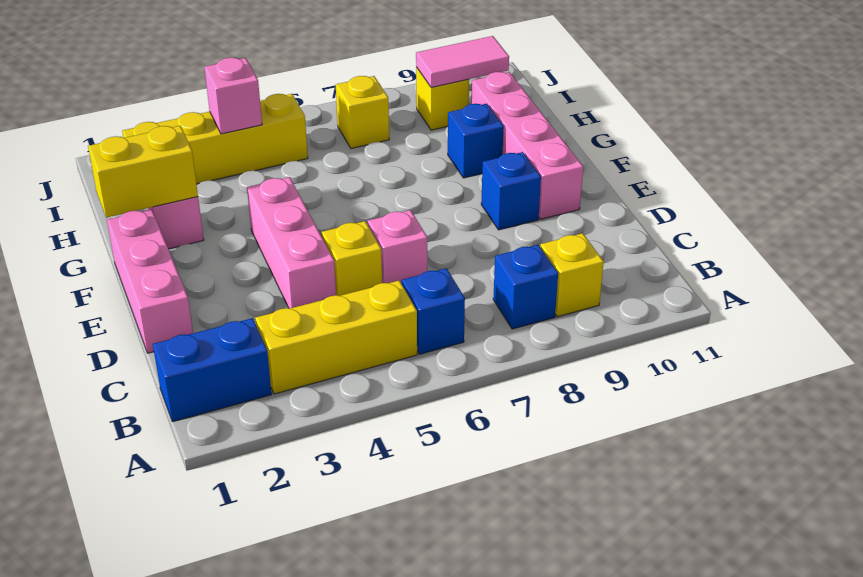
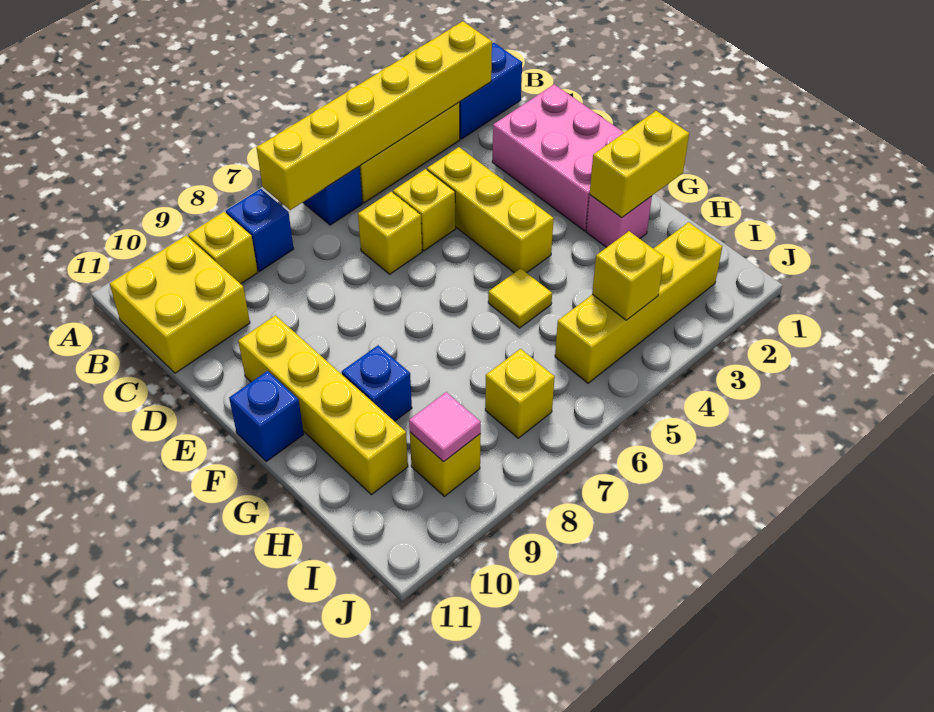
none -> yellow brick B2:B7 level 2
none -> yellow brick B10:C11 level 1
pink brick D1:F1 level 1 -> pink brick D1:F2 level 1
pink brick D4:F4 level 1 -> yellow brick D4:F4 level 1
pink brick D6 level 1 -> yellow brick D6 level 1
blue brick E9 level 1 -> blue brick F11 level 1
pink brick E10:H10 level 1 -> yellow brick E10:H10 level 1
none -> yellow tile G5 level 1
pink brick I4 level 2 -> yellow brick I4 level 2
pink tile I9:I10 level 2 -> pink tile I9 level 2

